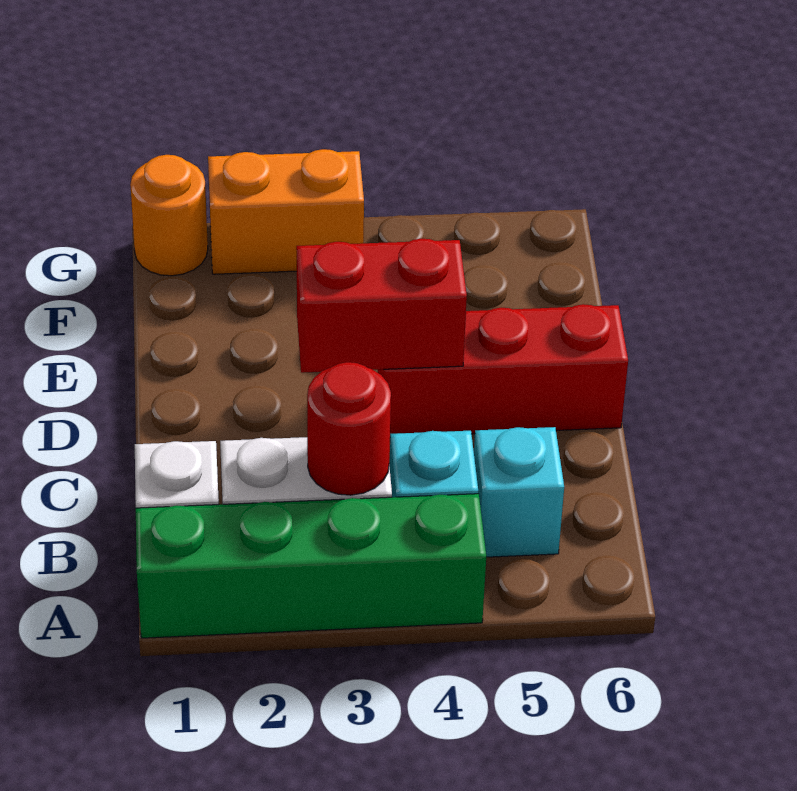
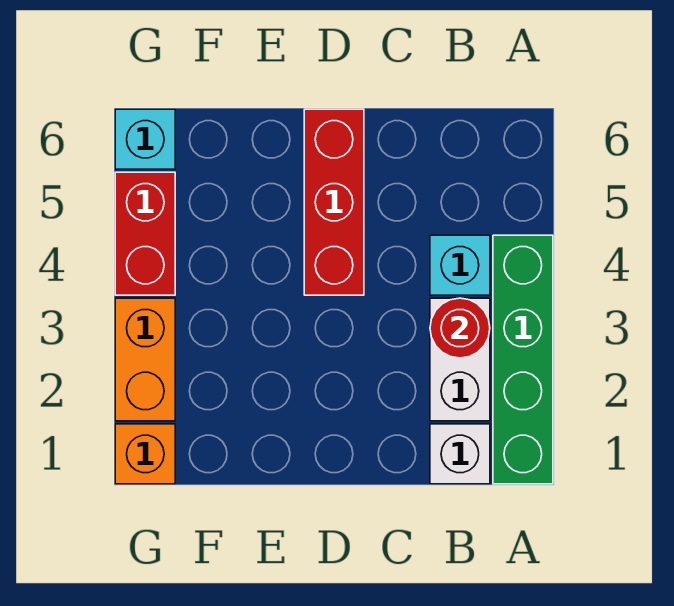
cyan brick B5 level 1 -> cyan brick G6 level 1
red brick D3:D4 level 2 -> red brick G4:G5 level 1
orange round brick G1 level 1 -> orange brick G1 level 1

